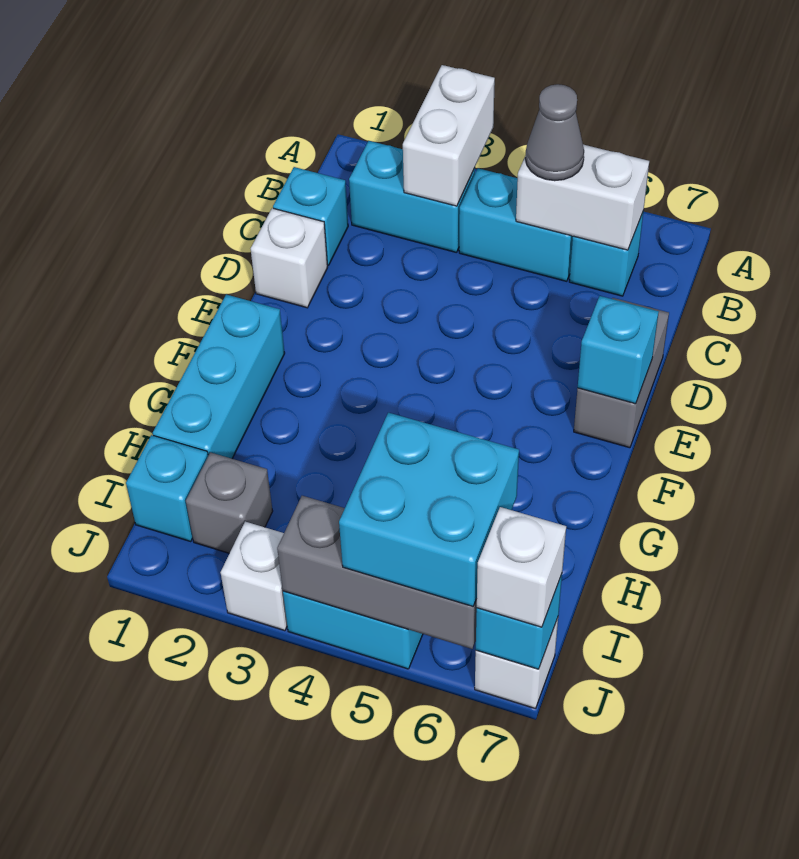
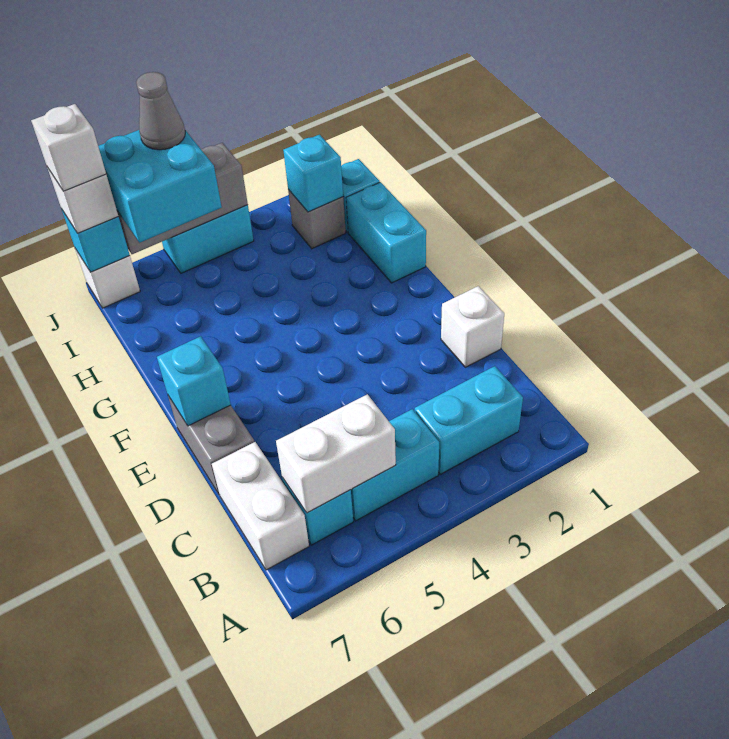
white brick A3:B3 level 2 -> white brick B7:C7 level 1
grey cone B5 level 3 -> grey cone J5 level 4
cyan brick C1 level 1 -> cyan brick I2 level 2
cyan brick F1:H1 level 1 -> cyan brick G1:H1 level 1
white brick J3 level 1 -> white brick J7 level 4

